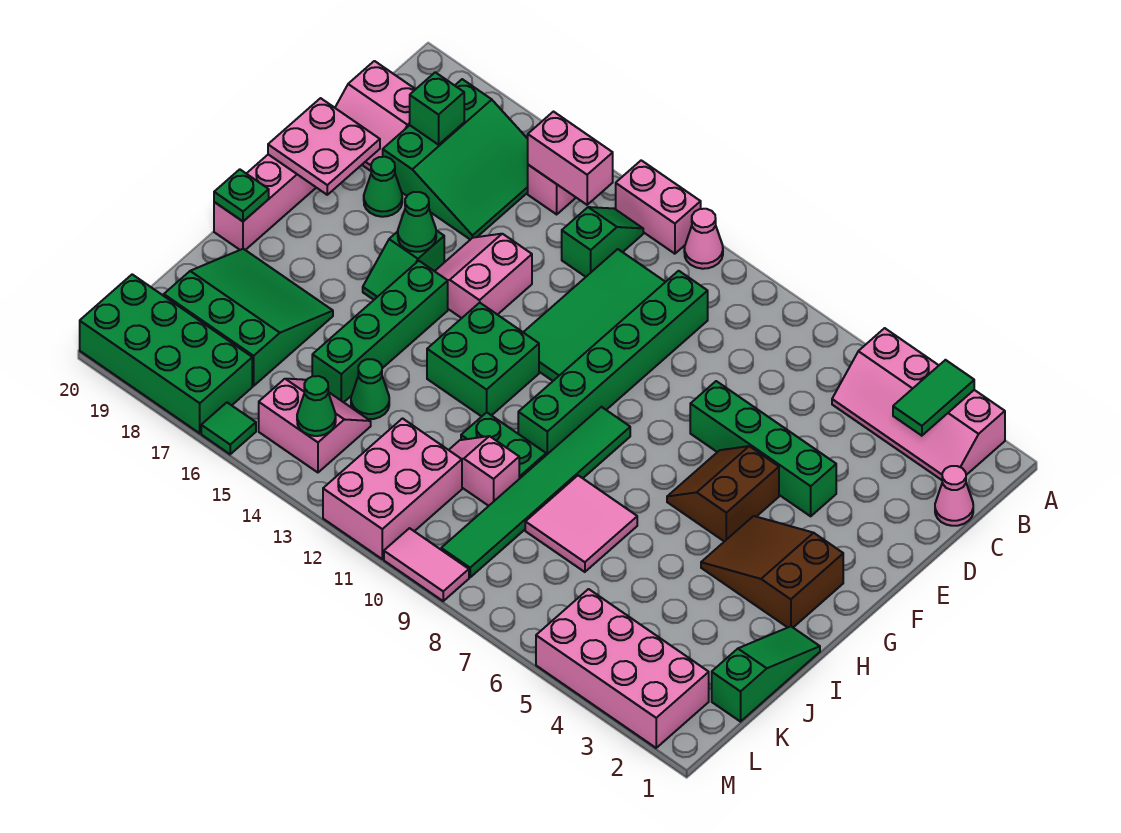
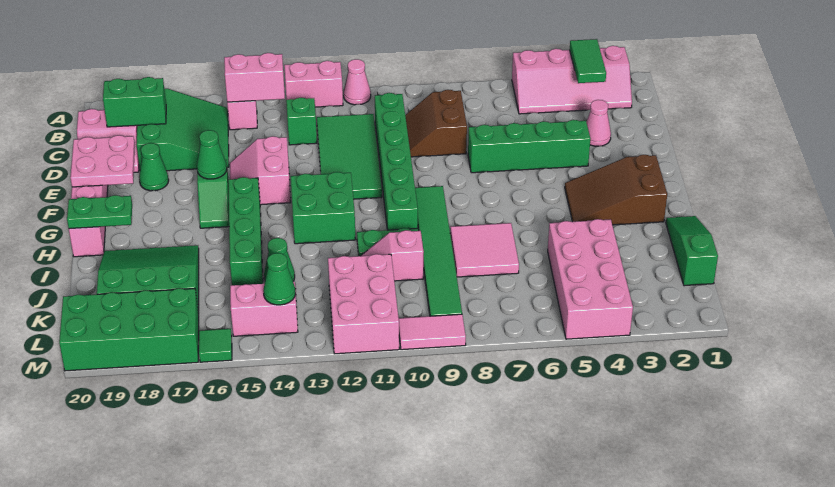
pink cone C1 level 1 -> pink cone D3 level 1
green brick C18 level 2 -> green brick C18:C19 level 2
brown slope F5:G6 level 1 top 5 -> brown slope C8:D9 level 1 top 8
green plate H20 level 2 -> green plate H19:H20 level 2
pink brick L2:M5 level 1 -> pink brick J4:M5 level 1

